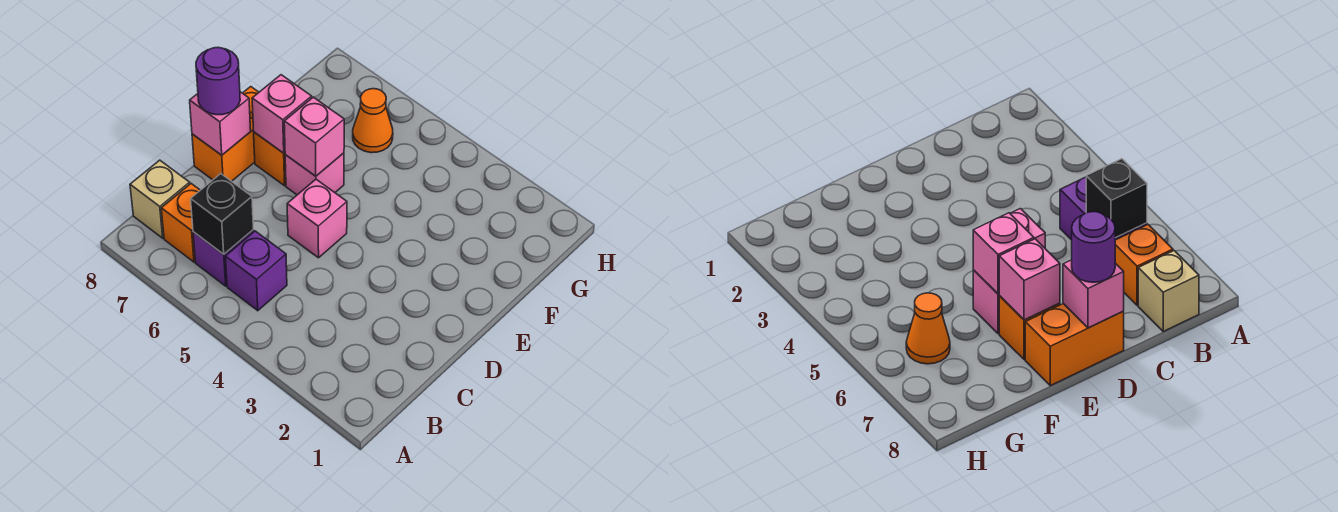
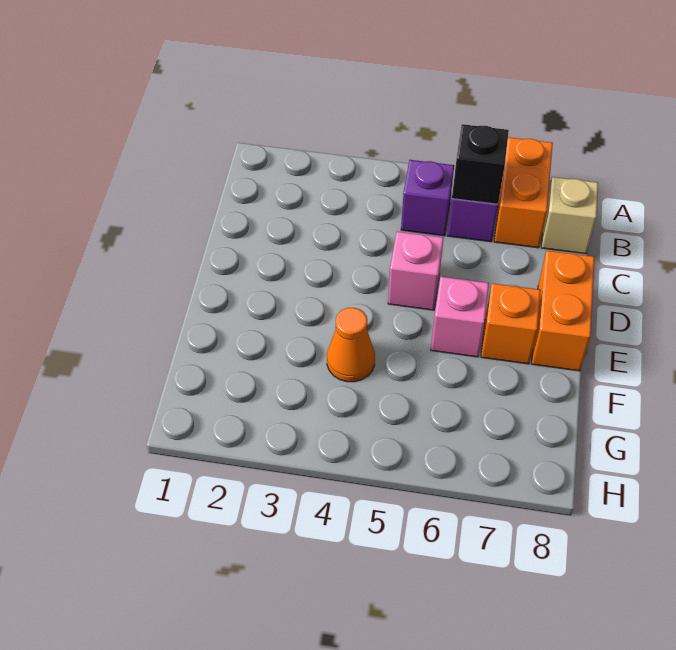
orange brick B7 level 1 -> orange brick A7:B7 level 1
pink brick D8 level 2 -> none
purple round brick D8 level 3 -> none
pink brick E6 level 2 -> none
pink brick E7 level 2 -> none
orange cone G6 level 1 -> orange cone F4 level 1

